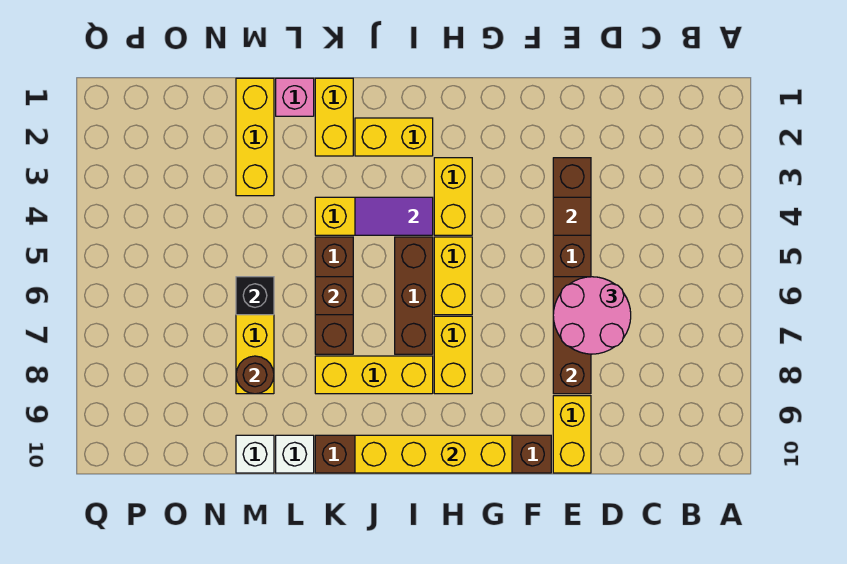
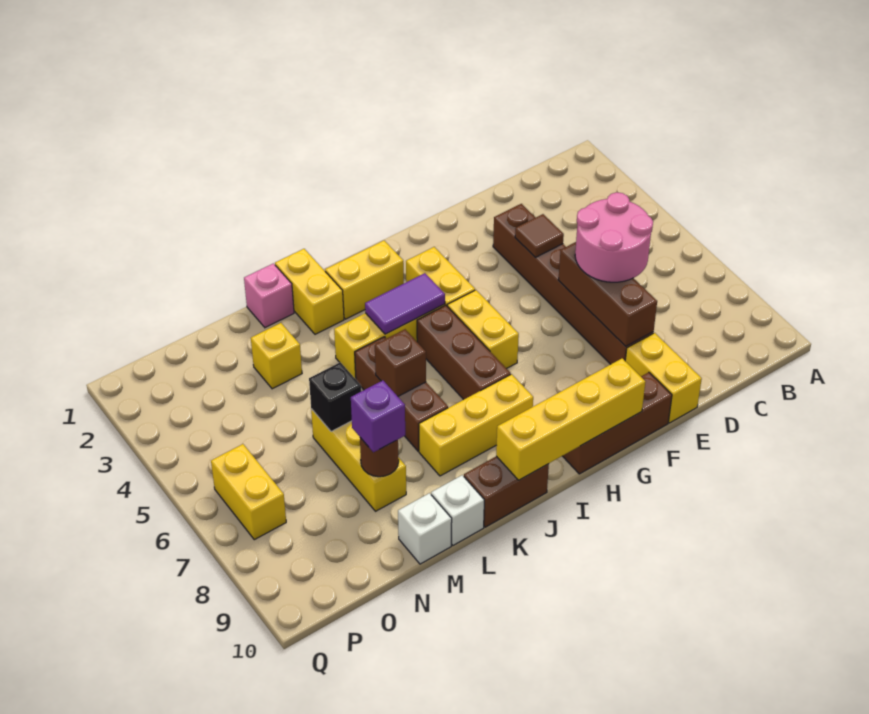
yellow brick H7:H8 level 1 -> yellow brick P6:P7 level 1
yellow brick M1:M3 level 1 -> yellow brick M3 level 1
none -> purple brick M8 level 3

